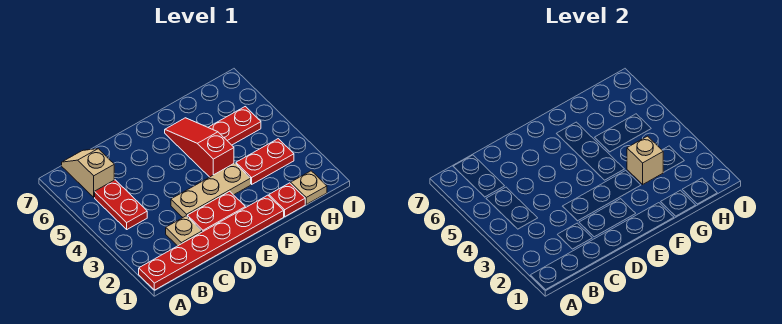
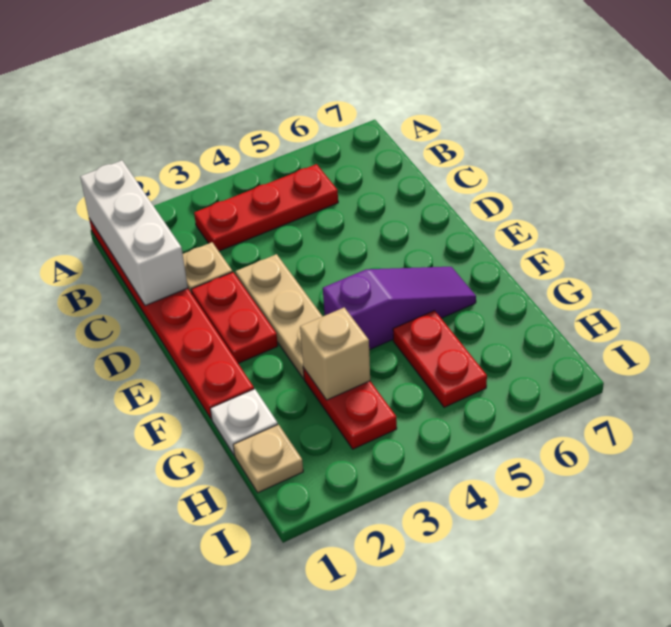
none -> white brick A1:C1 level 2
red plate B4:B5 level 1 -> red plate B3:B5 level 1
tan slope B6:B7 level 1 top 6 -> none
red slope F4:F6 level 1 top 4 -> purple slope F4:F6 level 1 top 4
red plate G1 level 1 -> white plate G1 level 1

